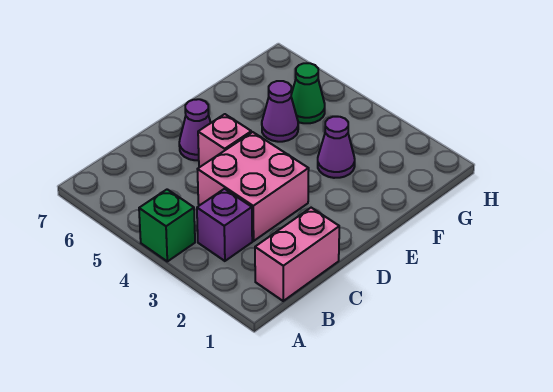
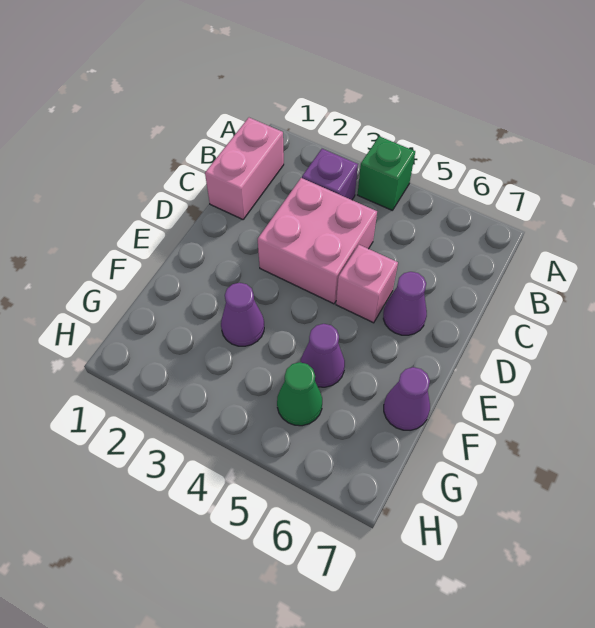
none -> purple cone F7 level 1

